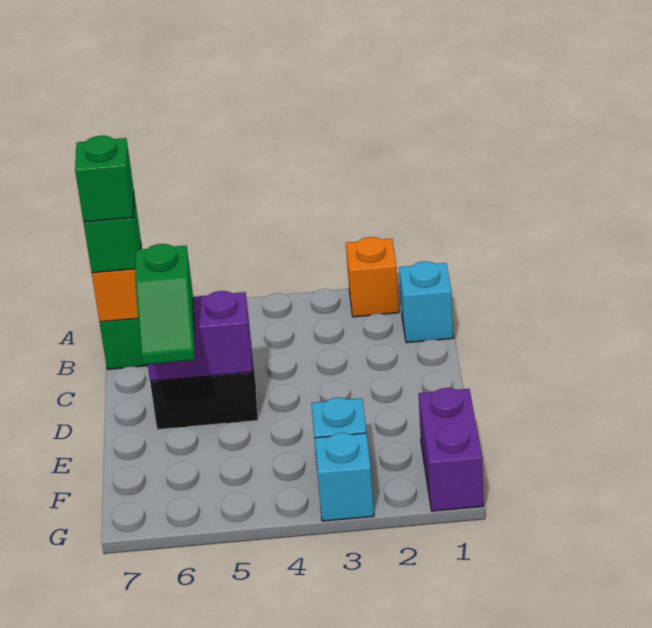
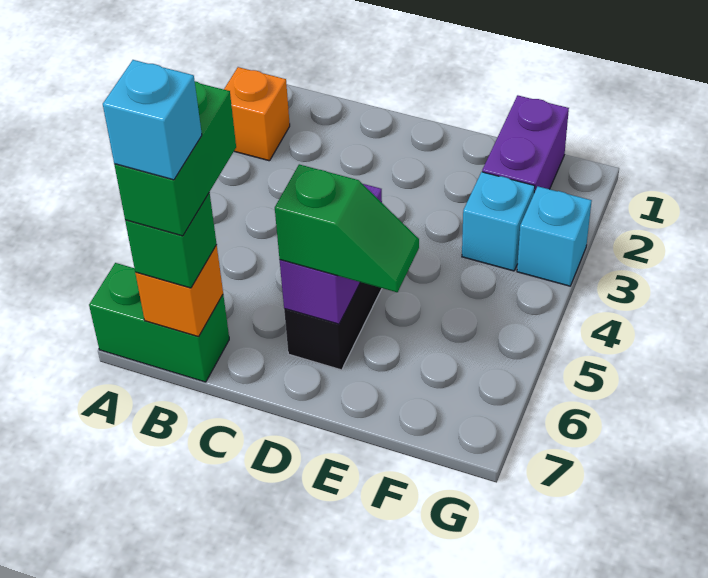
cyan brick B1 level 1 -> cyan brick B7 level 5
green brick B7 level 4 -> green brick B6:B7 level 4
purple brick F1:G1 level 1 -> purple brick F1:F2 level 1

